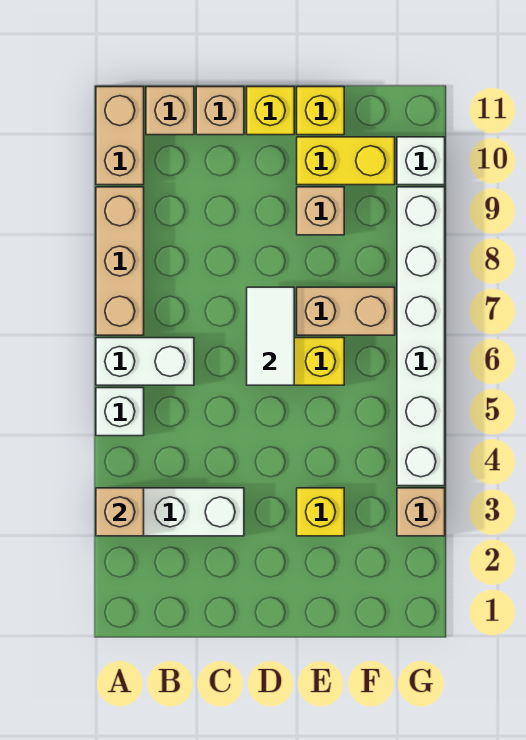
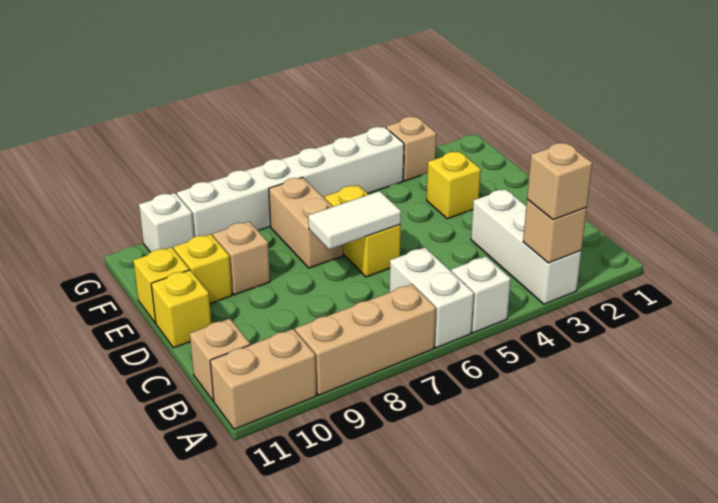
tan brick C11 level 1 -> tan brick A3 level 3
yellow brick E10:F10 level 1 -> yellow brick E10 level 1

